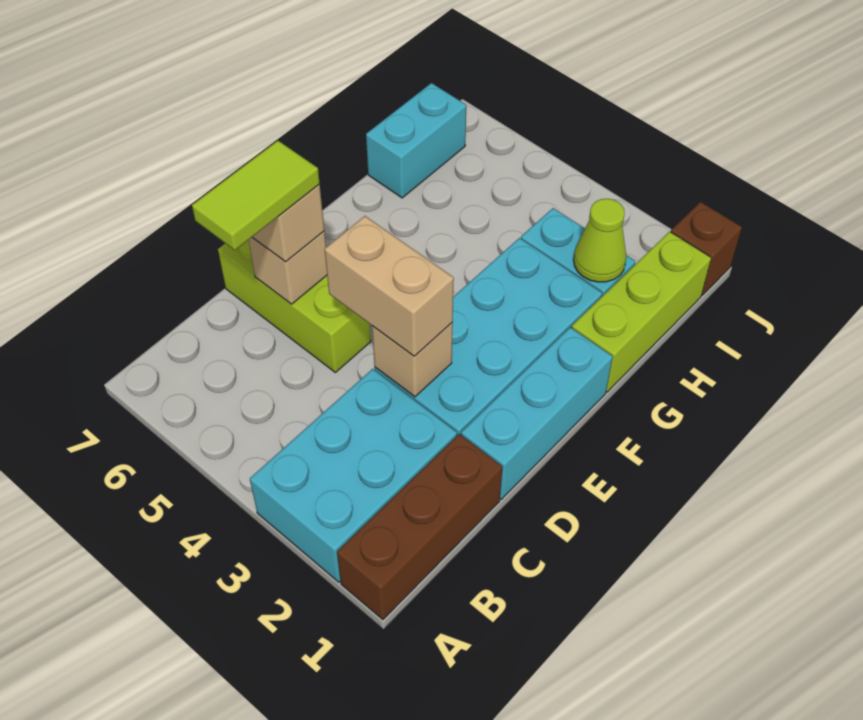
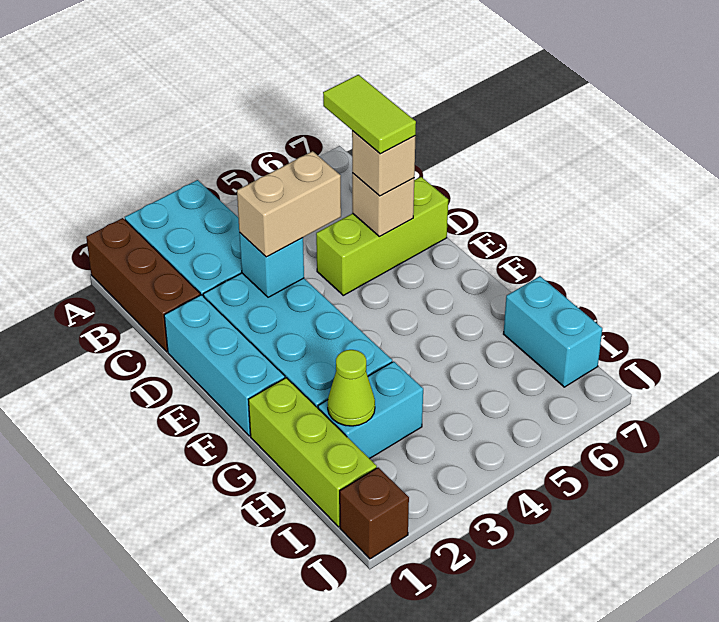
tan brick D3 level 2 -> cyan brick D3 level 2

